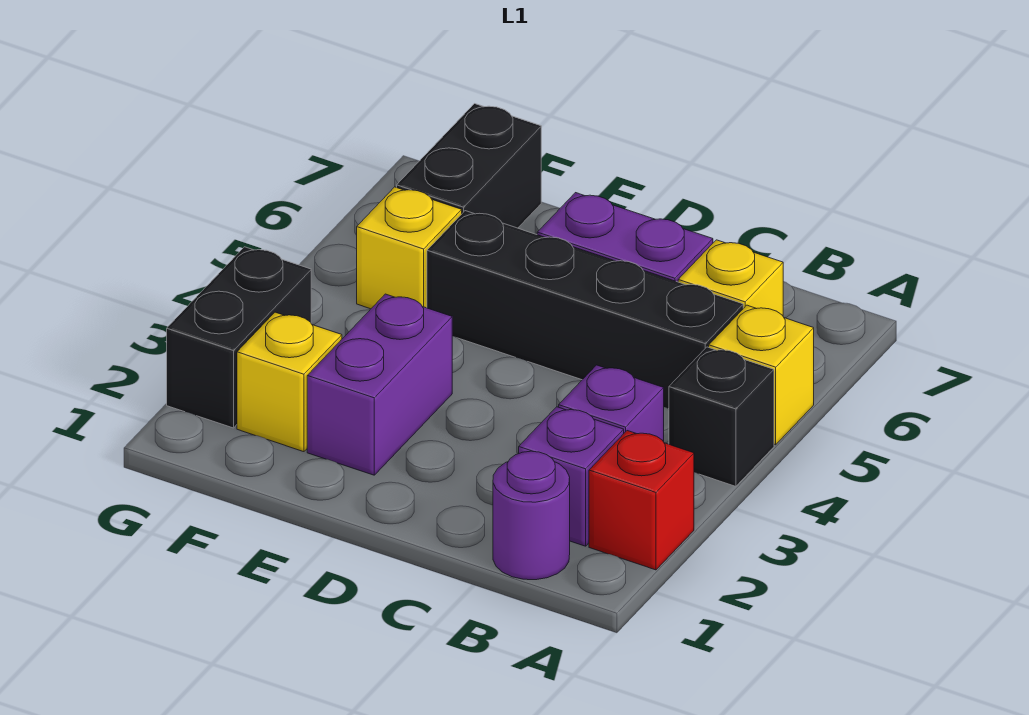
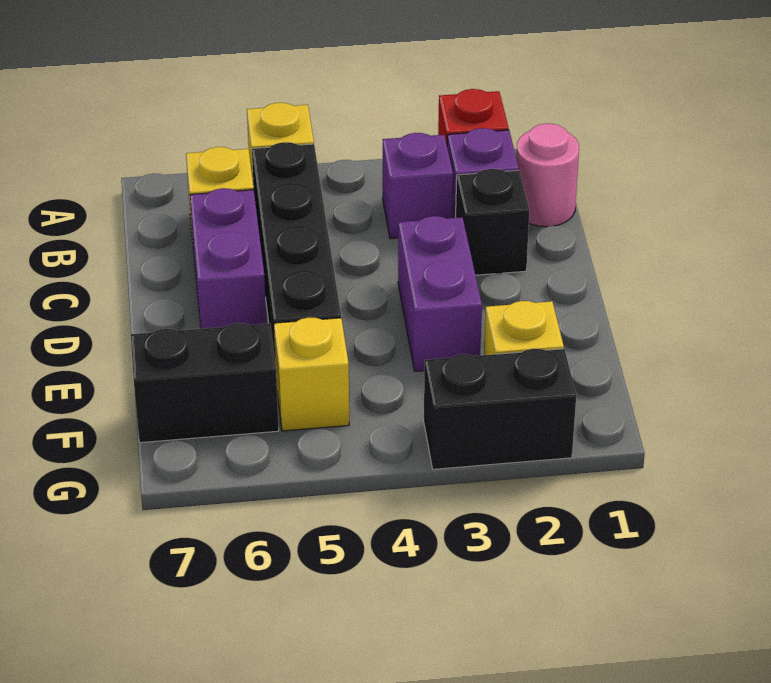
black brick A4 level 1 -> black brick C2 level 1
purple round brick B1 level 1 -> pink round brick B1 level 1
purple brick E2:E3 level 1 -> purple brick D3:E3 level 1

